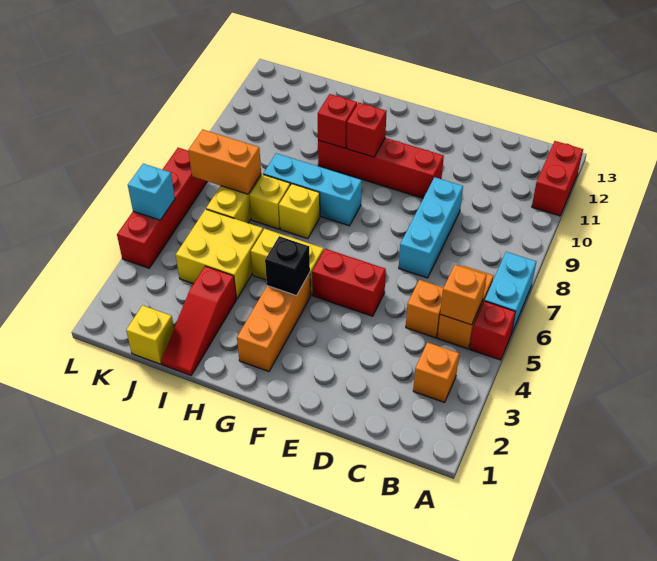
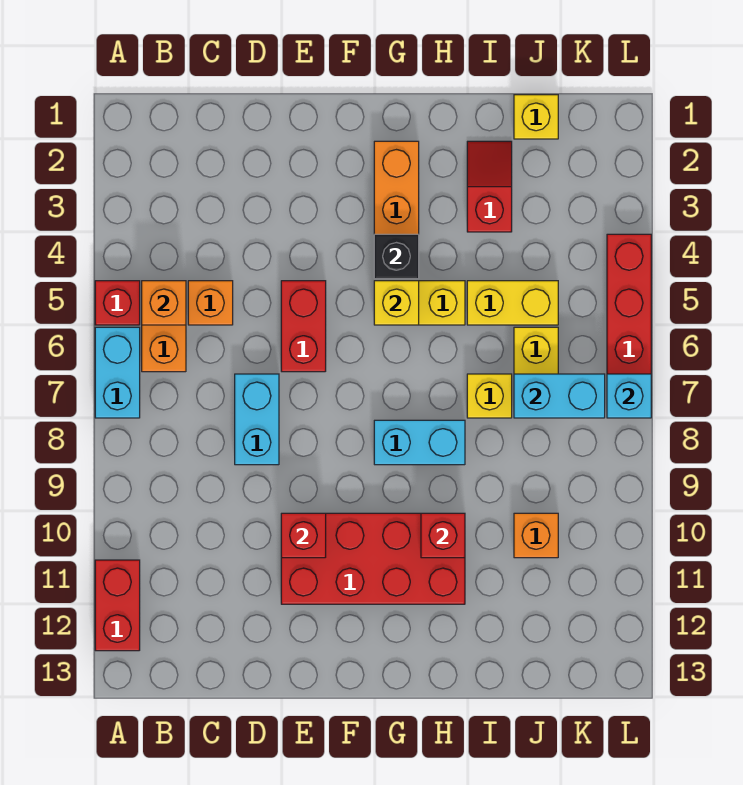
orange brick B3 level 1 -> orange brick J10 level 1
cyan brick D7:D9 level 1 -> cyan brick D7:D8 level 1
red brick E5:F5 level 1 -> red brick E5:E6 level 1
red brick E10:H10 level 1 -> red brick E10:H11 level 1
cyan brick G8:I8 level 1 -> cyan brick G8:H8 level 1
red brick G10 level 2 -> red brick E10 level 2
yellow brick H7 level 1 -> yellow brick G5 level 2
red slope I1:I3 level 1 top 3 -> red slope I2:I3 level 1 top 3
yellow brick I4:J5 level 1 -> yellow brick I5:J5 level 1
orange brick J7:K7 level 2 -> cyan brick J7:K7 level 2
cyan brick L5 level 2 -> cyan brick L7 level 2

